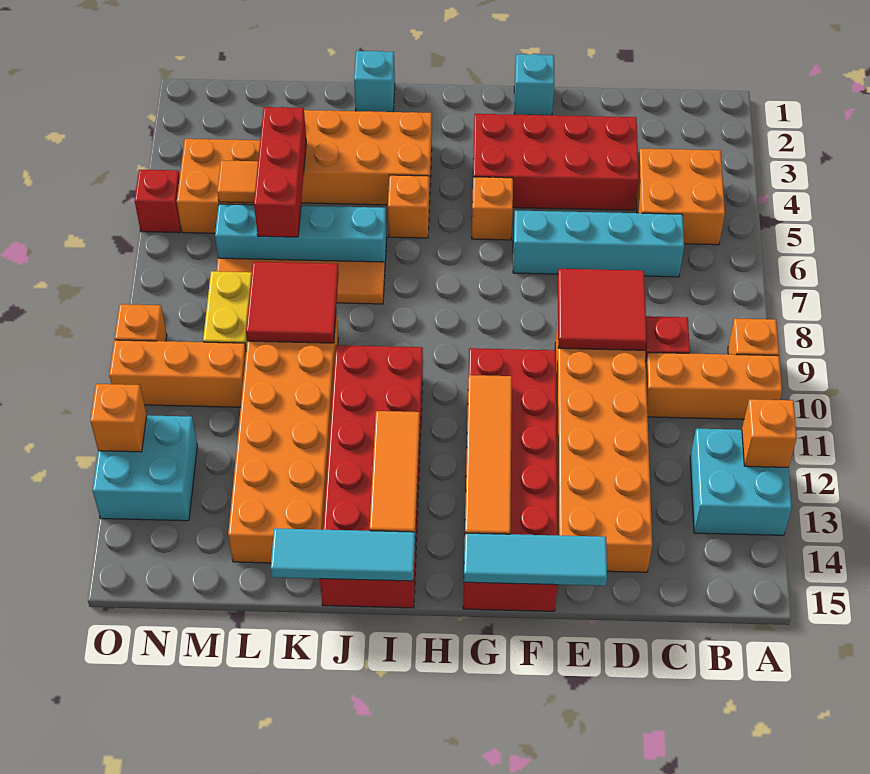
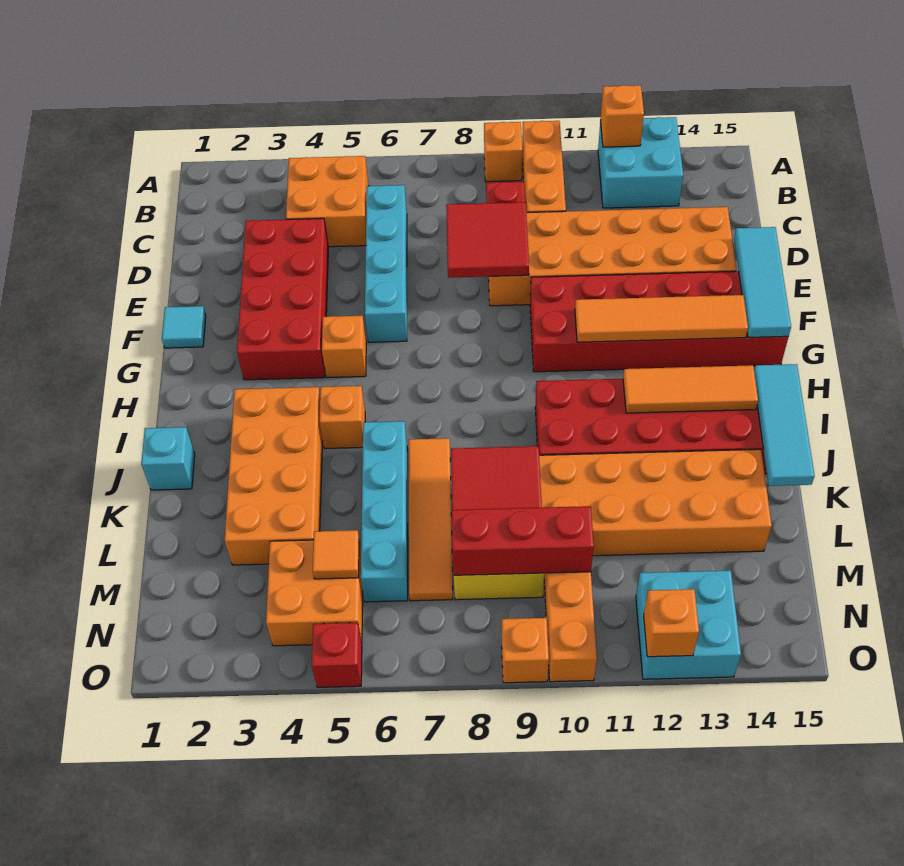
cyan brick F1 level 1 -> cyan tile F1 level 1
red brick L4:L6 level 2 -> red brick M8:M10 level 2

